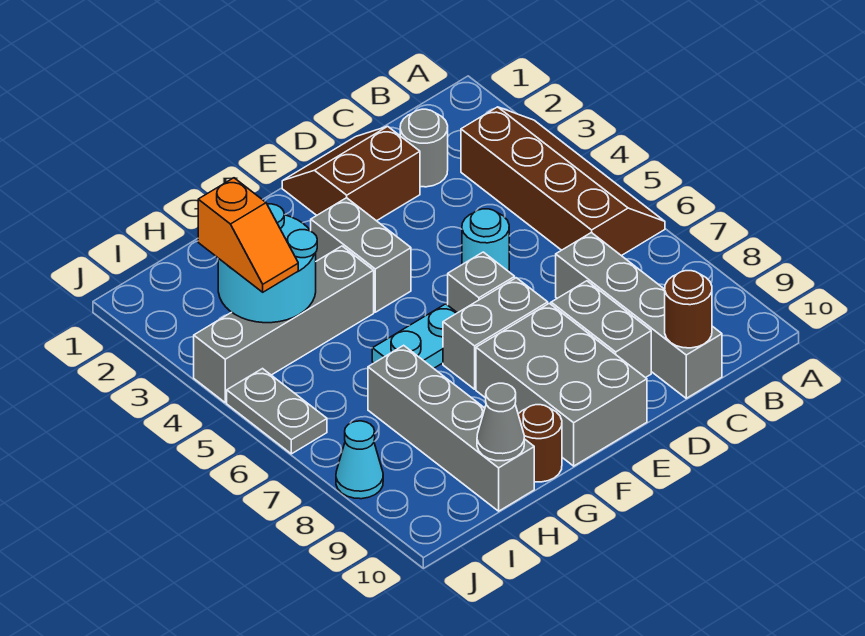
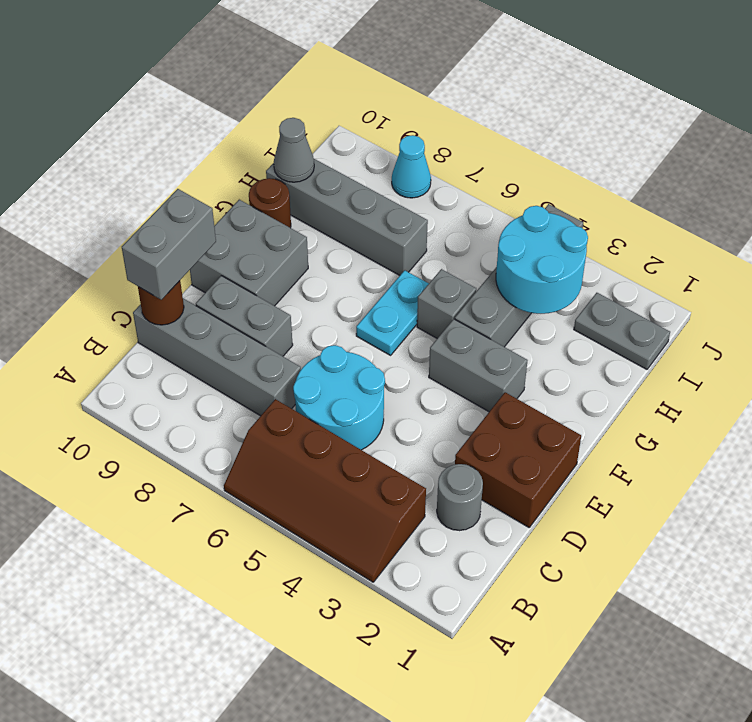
brown slope D1:E2 level 1 top 2 -> brown brick D1:E2 level 1
cyan round brick D5 level 1 -> cyan round brick C5:D6 level 1
grey brick E6 level 1 -> grey brick G5 level 1
grey brick E7:F7 level 1 -> grey brick C10:D10 level 3
grey brick E8:F10 level 1 -> grey brick E9:F10 level 1
orange slope I3:I4 level 3 top 3 -> none
grey plate J5:J6 level 1 -> grey plate I1:I2 level 1

